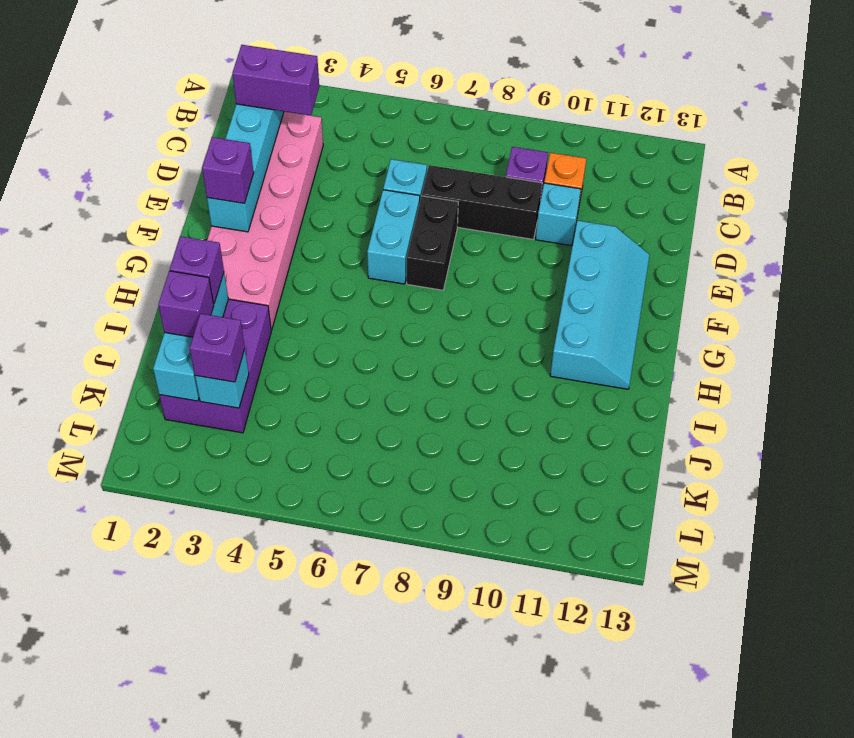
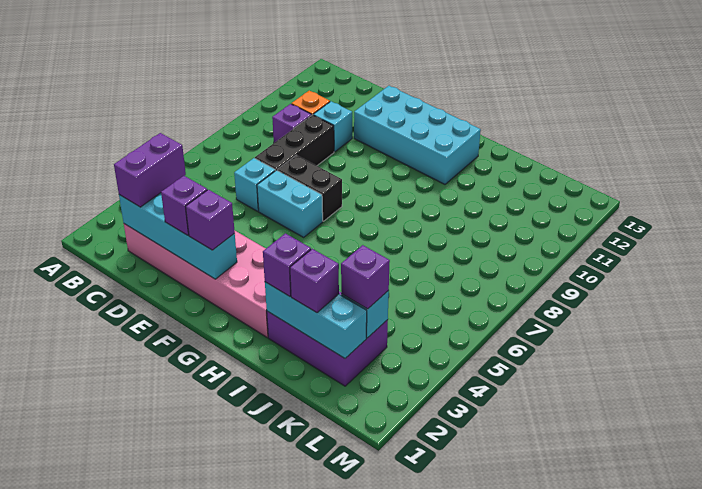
none -> purple brick E2 level 3
cyan slope E11:H12 level 1 top 11 -> cyan brick E11:H12 level 1

